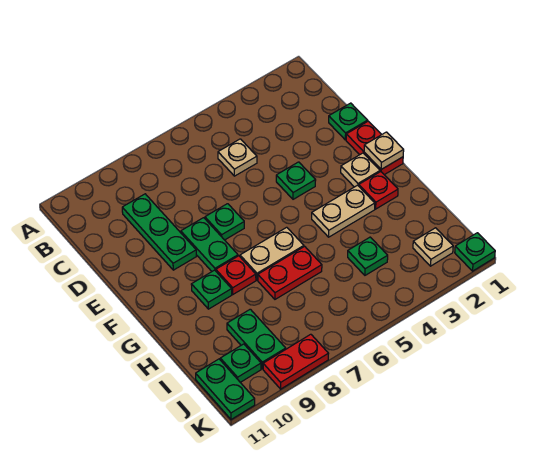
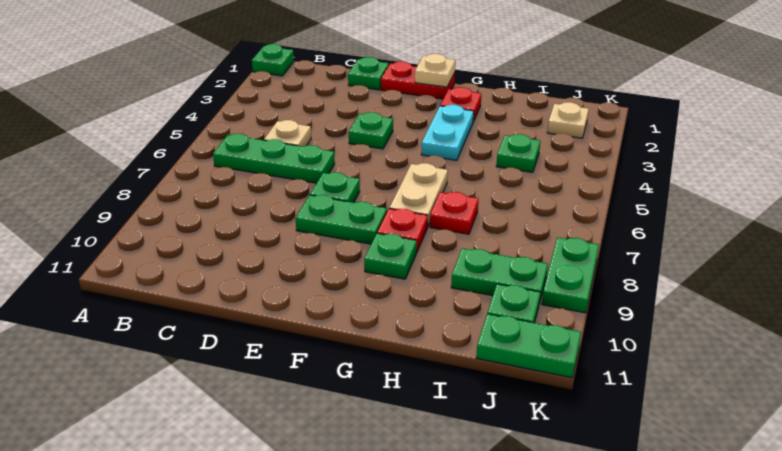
green plate C9:E9 level 1 -> green plate B6:D6 level 1
tan plate F2 level 1 -> none
tan plate G3:G4 level 1 -> cyan plate G3:G4 level 1
red plate H6:H7 level 1 -> red plate H7 level 1
green plate K1 level 1 -> green plate A1 level 1
red plate K8:K9 level 1 -> green plate K8:K9 level 1

